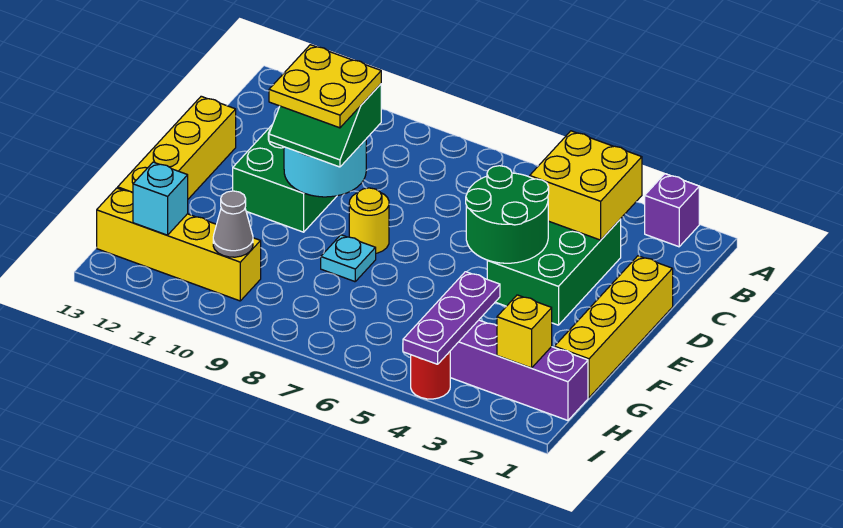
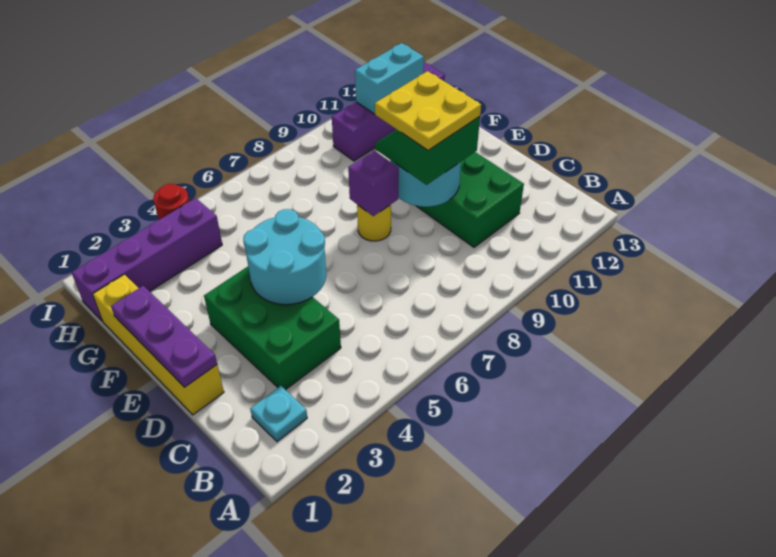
purple brick A2 level 1 -> purple brick E8 level 2
yellow brick B3:C4 level 2 -> none
green round brick D4:E5 level 2 -> cyan round brick D4:E5 level 2
yellow brick D13:G13 level 1 -> none
cyan plate F8 level 1 -> cyan plate B2 level 1
purple plate G4:I4 level 2 -> purple plate D1:F1 level 2
yellow brick H2 level 2 -> none
yellow brick H10:H13 level 1 -> purple brick H10:H13 level 1
grey cone H10 level 2 -> none
cyan brick H12 level 2 -> cyan brick H11:H12 level 2

